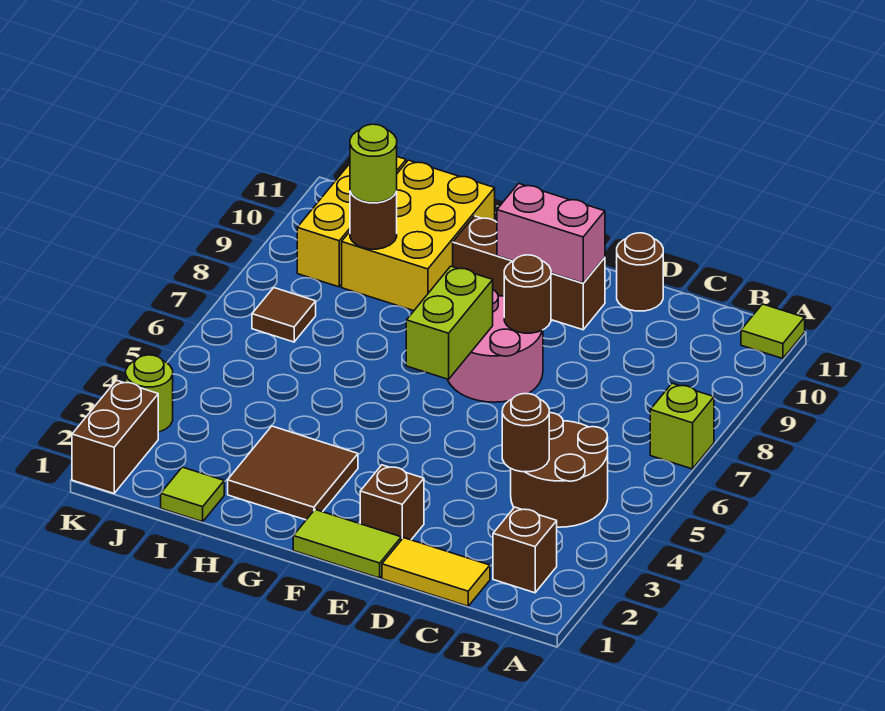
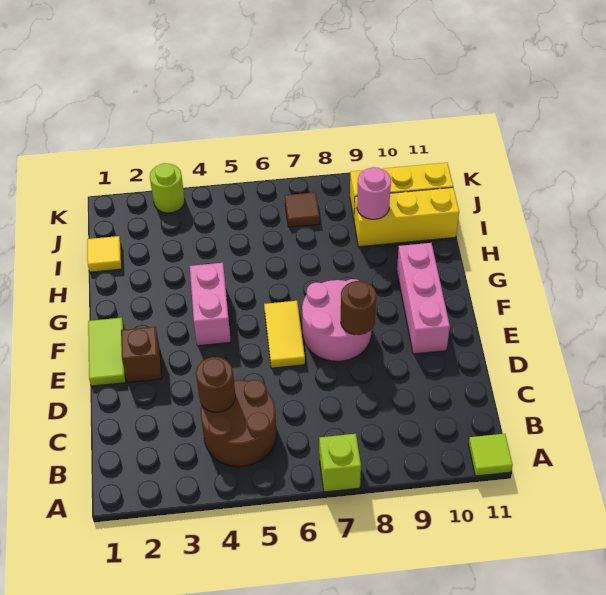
brown brick B2 level 1 -> none
yellow tile C1:D1 level 1 -> yellow tile E6:F6 level 1
brown round brick D11 level 1 -> none
brown brick E10:G10 level 1 -> pink brick E10:G10 level 1
pink brick E10:F10 level 2 -> pink brick F4:G4 level 1
lime brick F6:F7 level 2 -> none
brown tile G2:H3 level 1 -> none
yellow brick H9:I11 level 1 -> yellow brick I9:I11 level 1
lime tile I1 level 1 -> yellow tile I1 level 1
brown round brick I9 level 2 -> pink round brick I9 level 2
lime round brick I9 level 3 -> none
brown brick K1:K2 level 1 -> none

